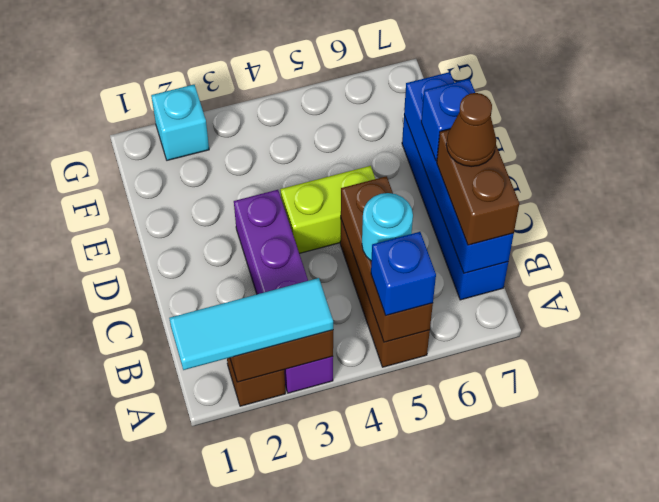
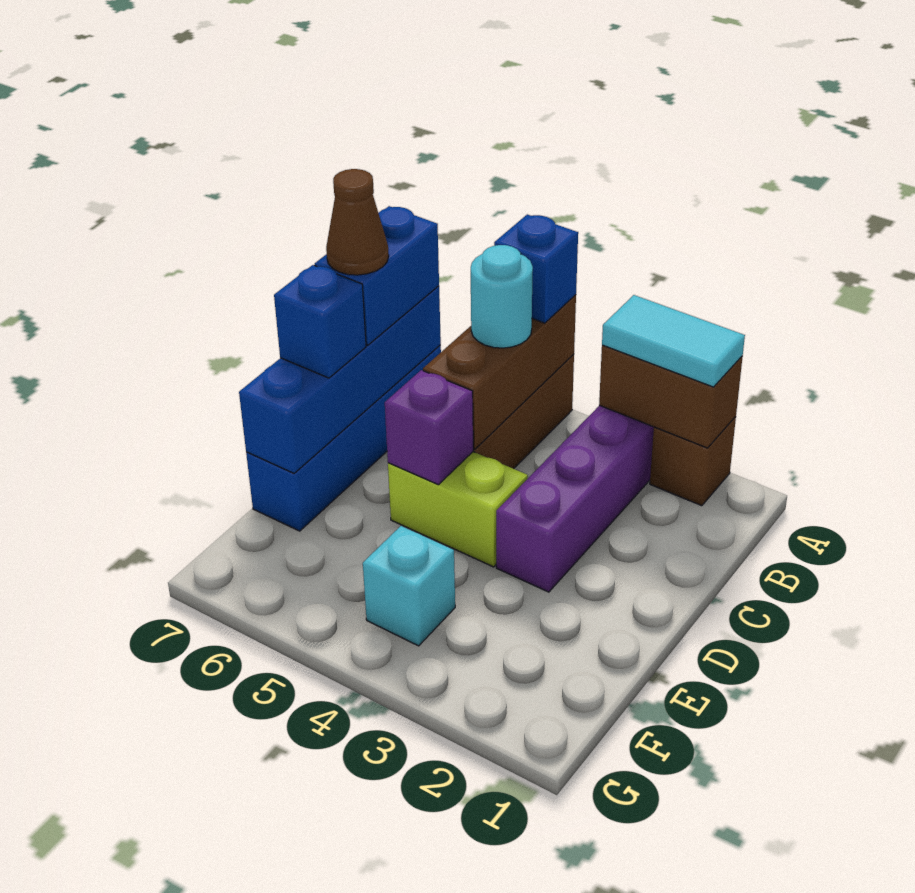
cyan tile A1:A3 level 3 -> cyan tile A2:A3 level 3
brown brick B7:C7 level 3 -> blue brick B7:C7 level 3
none -> purple brick D5 level 2
cyan brick G2 level 1 -> cyan brick F4 level 1

